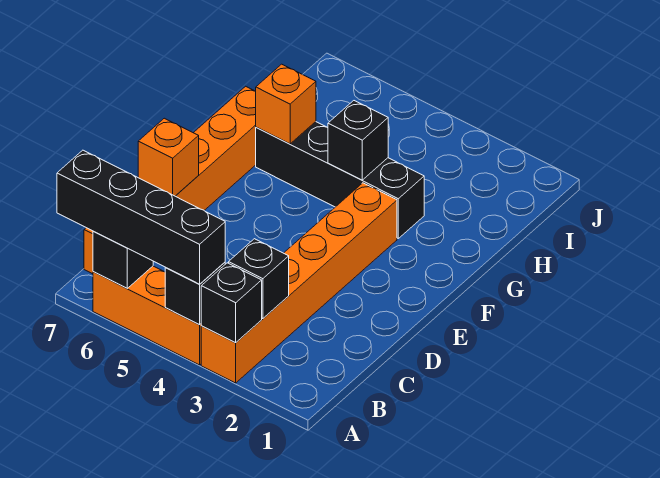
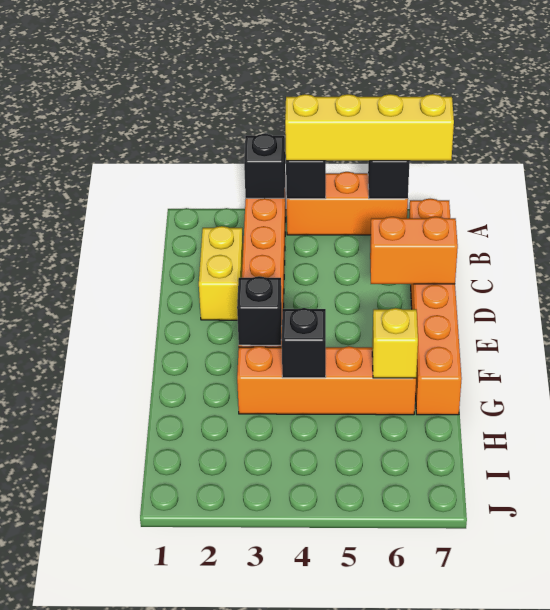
black brick A4:A7 level 3 -> yellow brick A4:A7 level 3
black brick B3 level 2 -> black brick F3 level 2
none -> yellow brick C2:D2 level 1
orange brick D7 level 2 -> orange brick D6:D7 level 2
black brick G3:G6 level 1 -> orange brick G3:G6 level 1
orange brick G6 level 2 -> yellow brick G6 level 2

